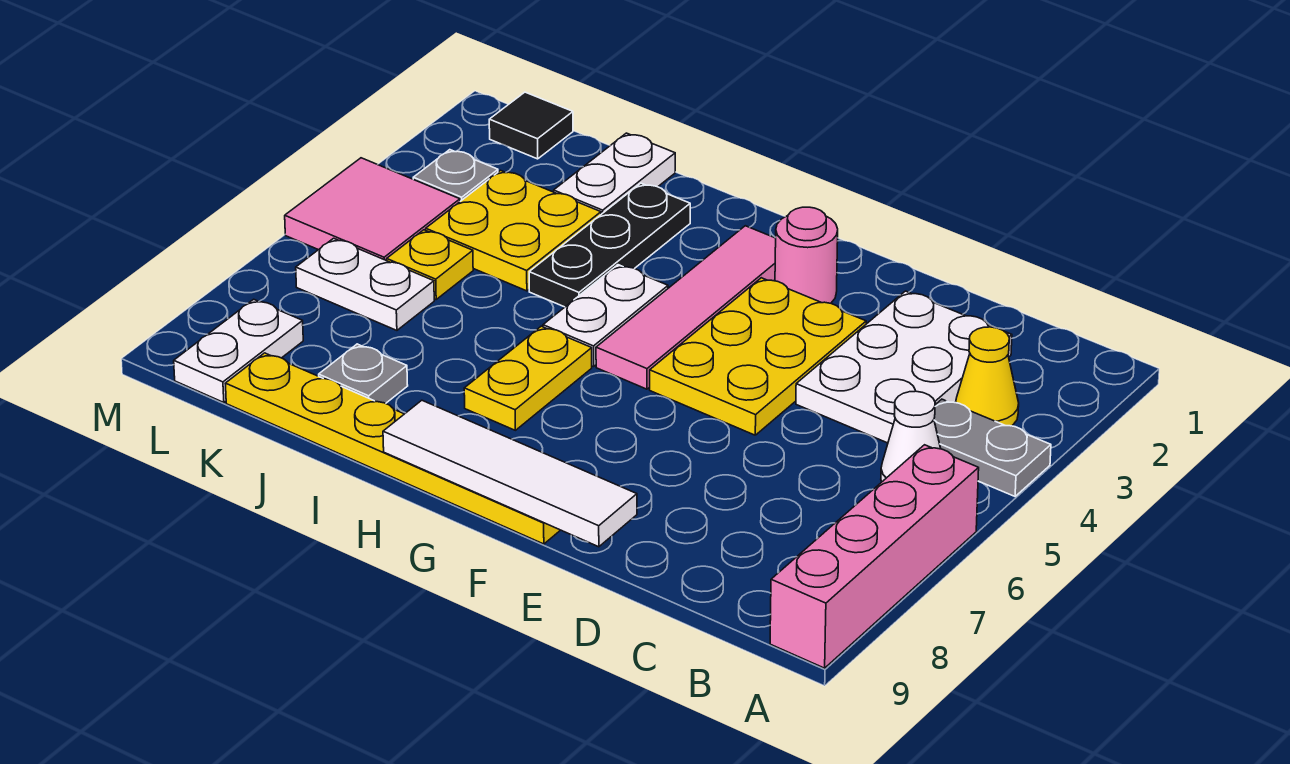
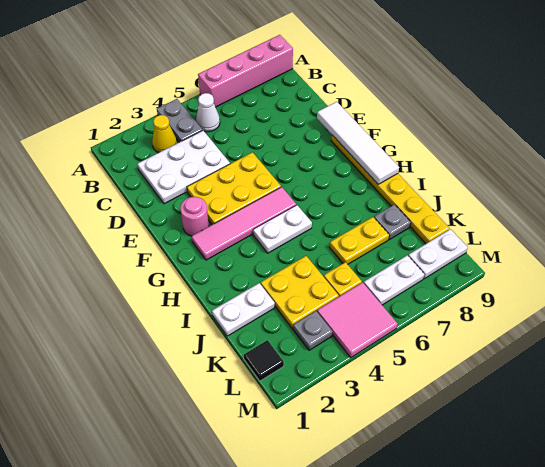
yellow plate H6:H7 level 1 -> yellow plate J6:J7 level 1
black plate I2:I4 level 1 -> none
white plate K6:L6 level 1 -> white plate L6:L7 level 1

